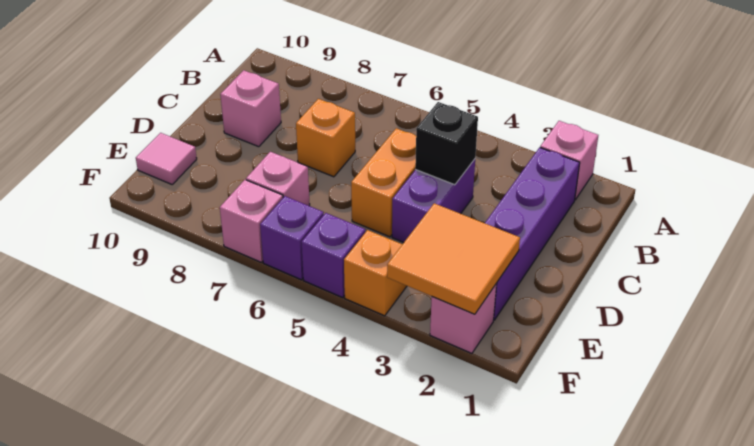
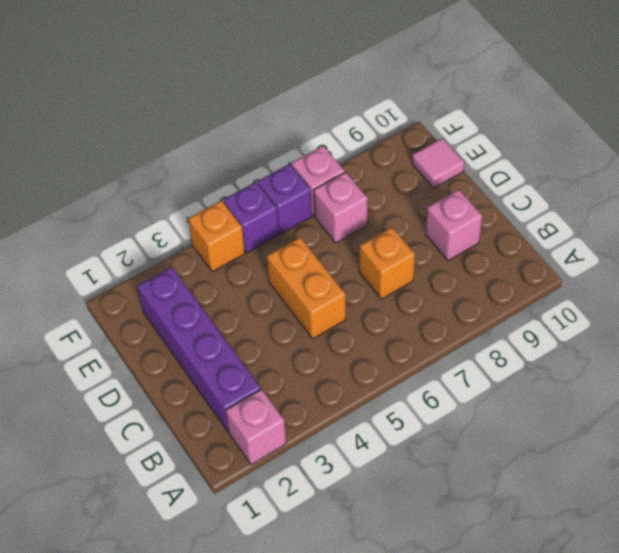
purple brick C4:D4 level 1 -> none
black brick C4 level 2 -> none
orange tile E2:F3 level 2 -> none
pink brick F2 level 1 -> none

